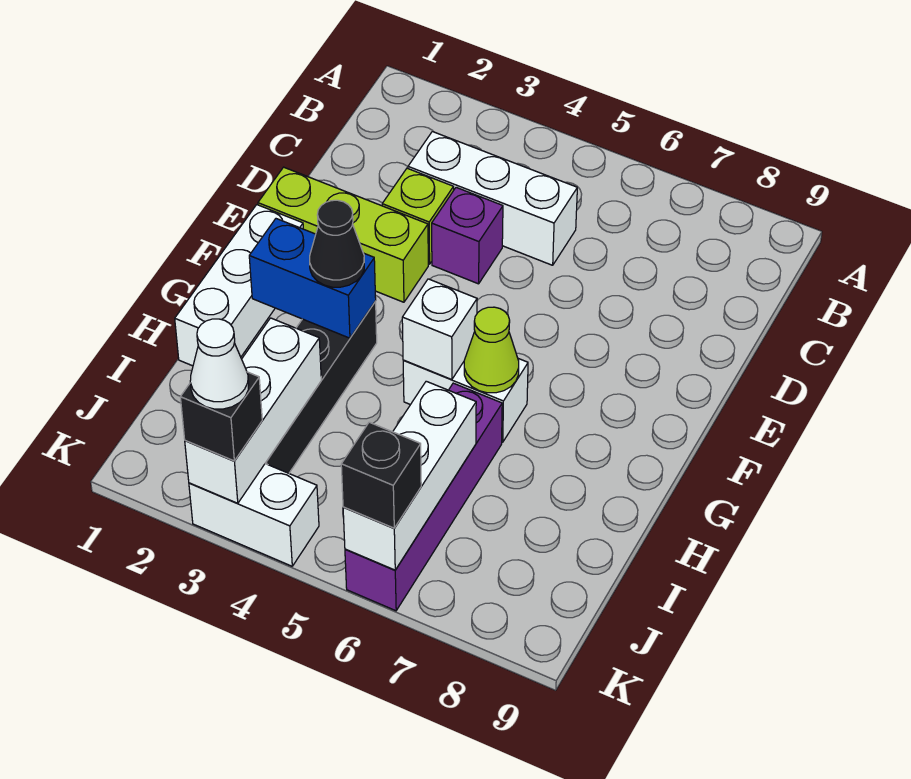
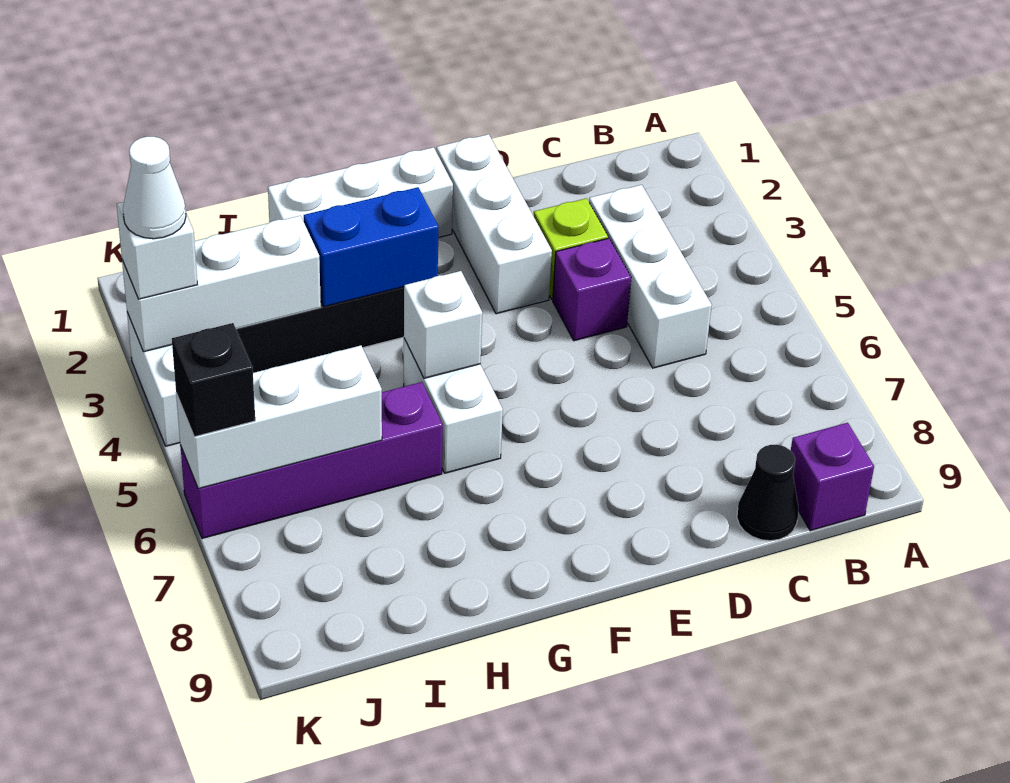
none -> purple brick B9 level 1
lime brick E1:E3 level 1 -> white brick E1:E3 level 1
blue brick G2:G3 level 2 -> blue brick G3:H3 level 2
black cone G3 level 3 -> black cone C9 level 1
lime cone G6 level 2 -> none
black brick K3 level 3 -> white brick K3 level 3

